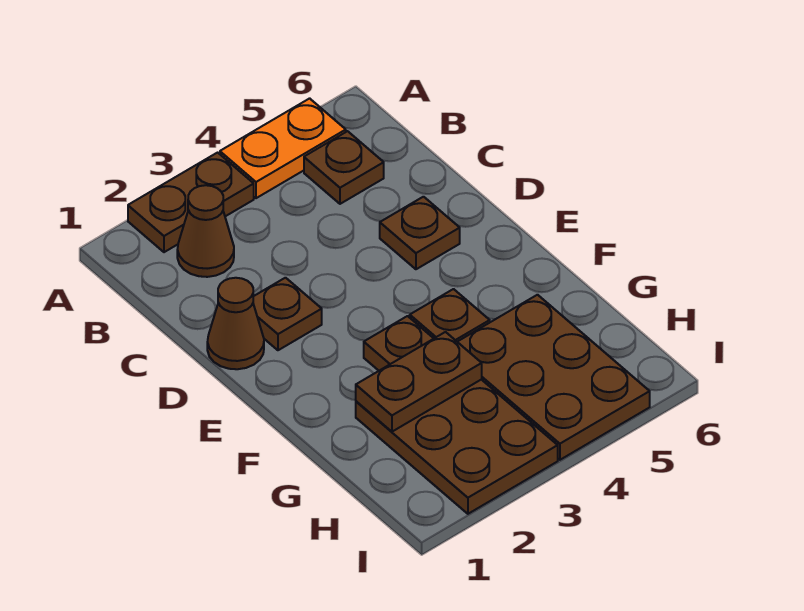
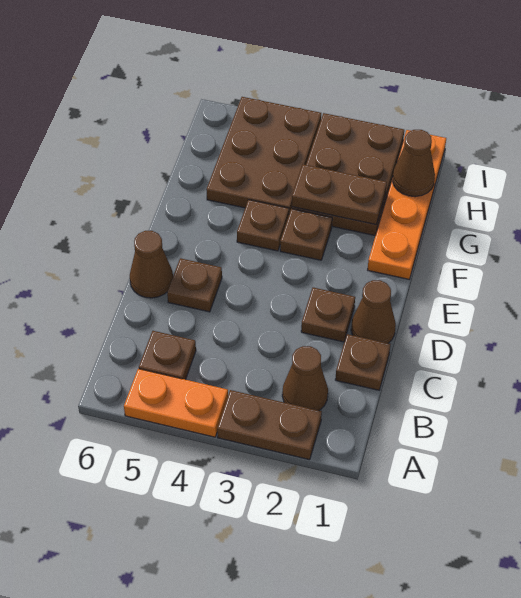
none -> brown plate C1 level 1
none -> brown cone D6 level 1
none -> orange plate F1:I1 level 1
none -> brown cone H1 level 2

